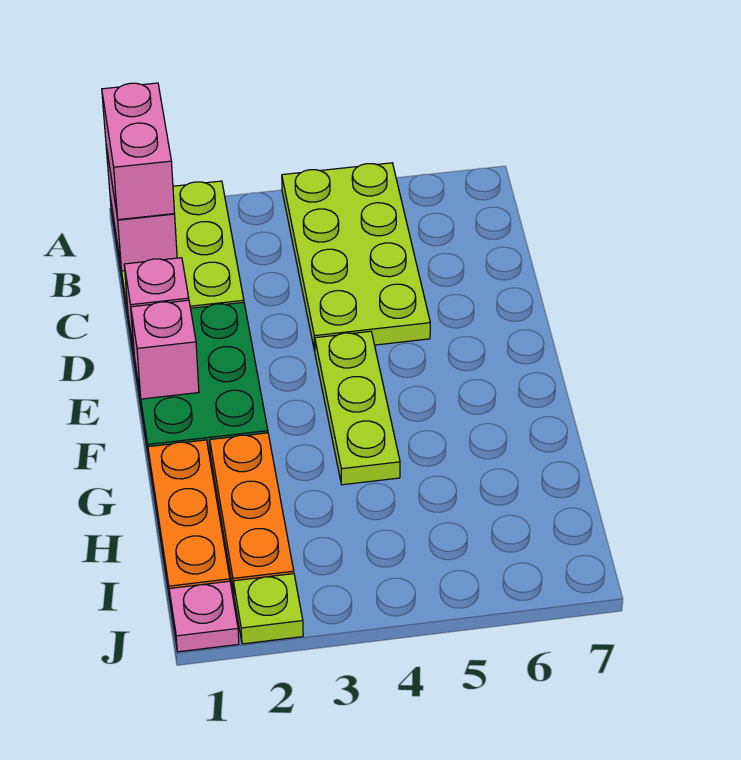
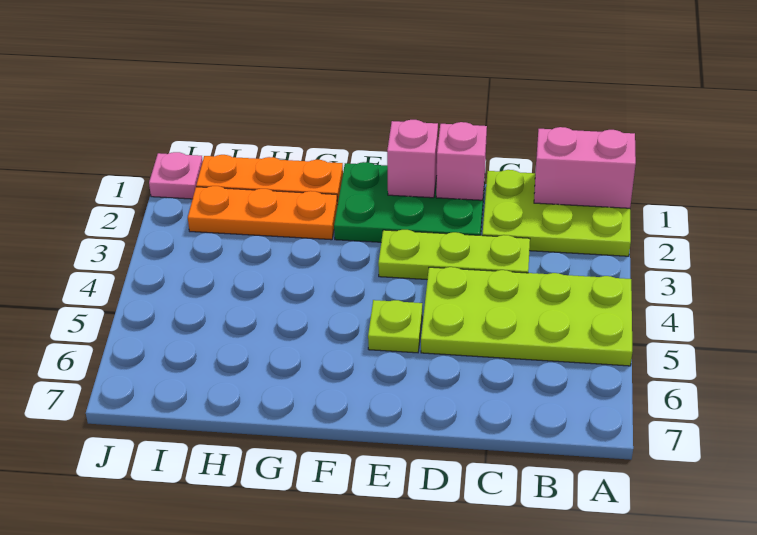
pink brick A1:B1 level 3 -> none
lime plate E4:G4 level 1 -> lime plate C3:E3 level 1
lime plate J2 level 1 -> lime plate E5 level 1

